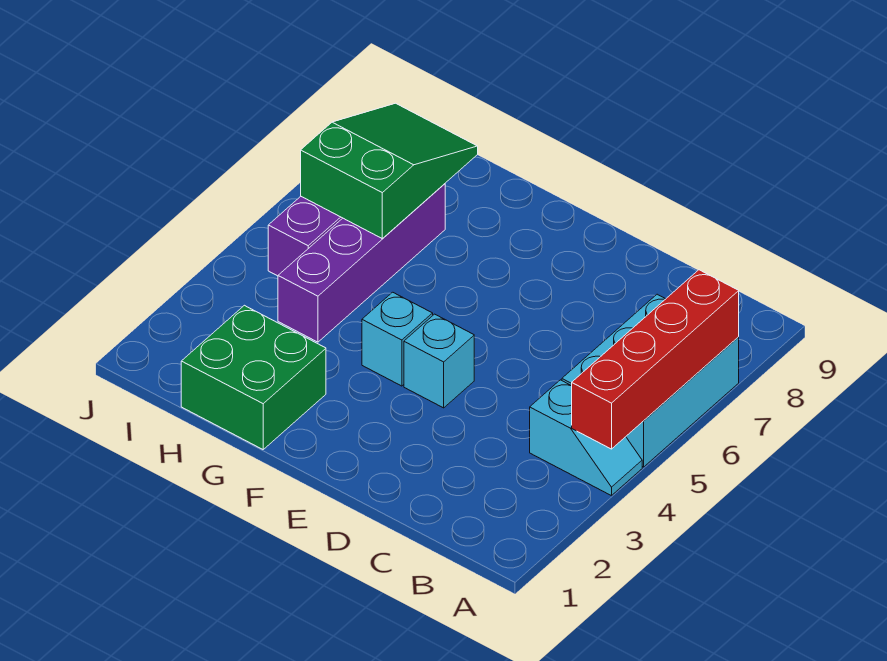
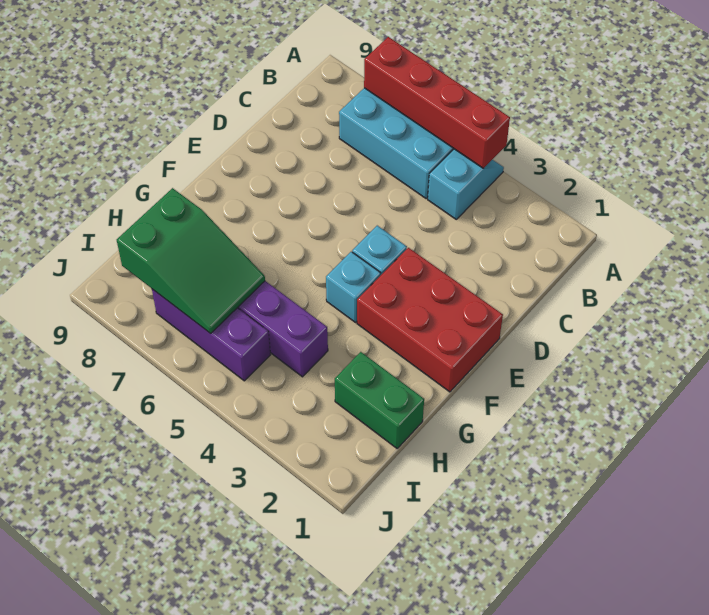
none -> red brick E1:F3 level 1
green brick G1:H2 level 1 -> green brick H1:H2 level 1
green slope H6:I8 level 2 top 6 -> green slope H6:I8 level 2 top 8

